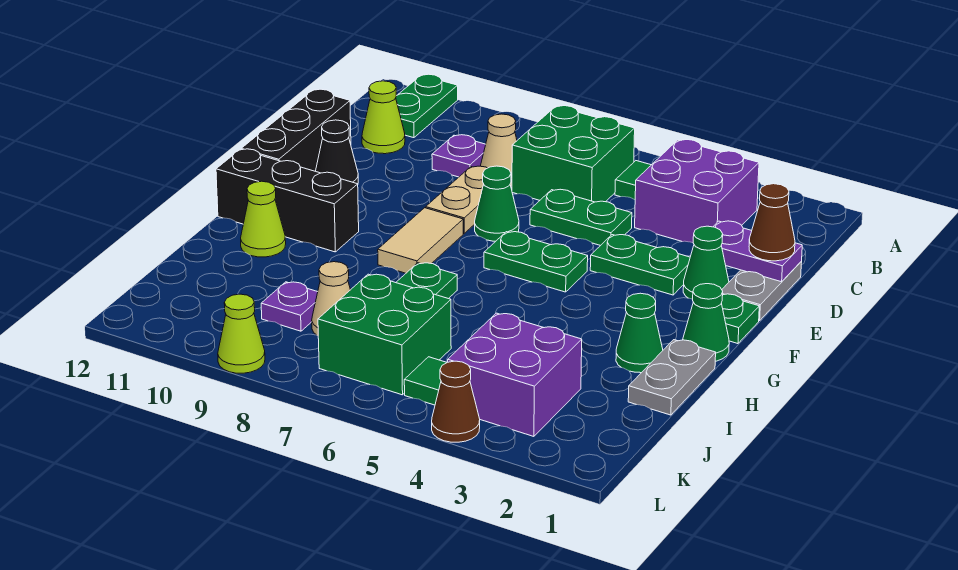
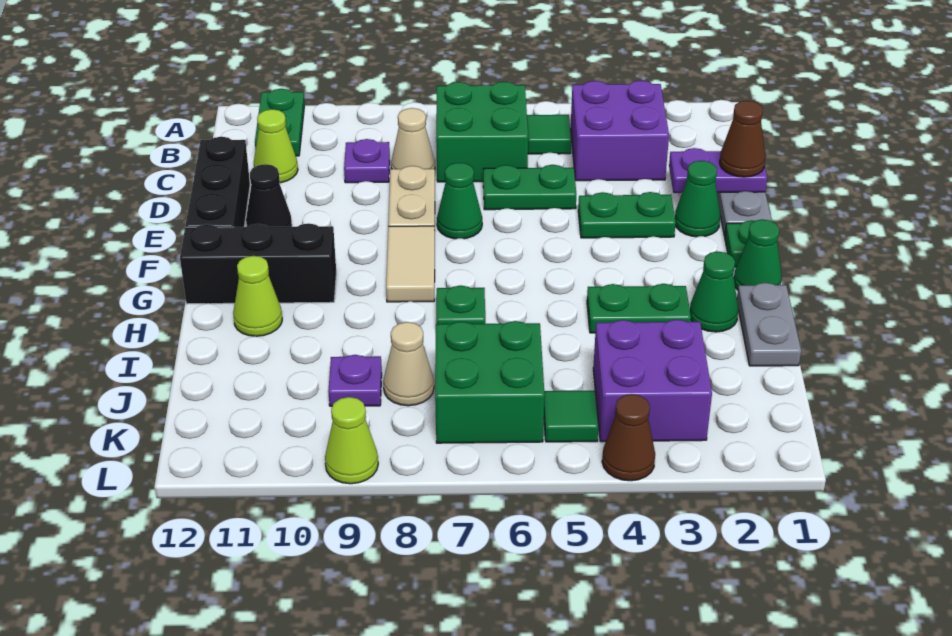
green plate F5:F6 level 1 -> green plate H3:H4 level 1

